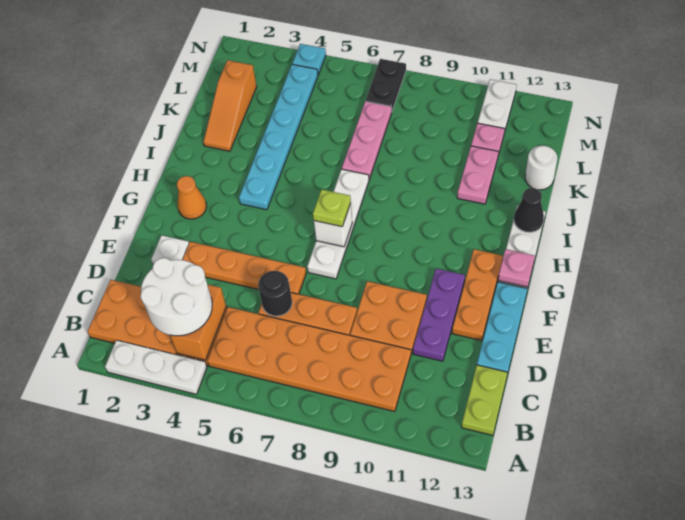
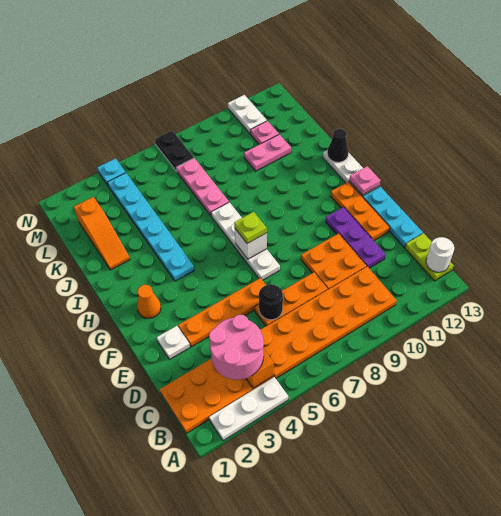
white round brick B3:C4 level 3 -> pink round brick B3:C4 level 3
pink plate J11:K11 level 1 -> pink plate K10:K11 level 1
white round brick K13 level 1 -> white round brick B13 level 2

